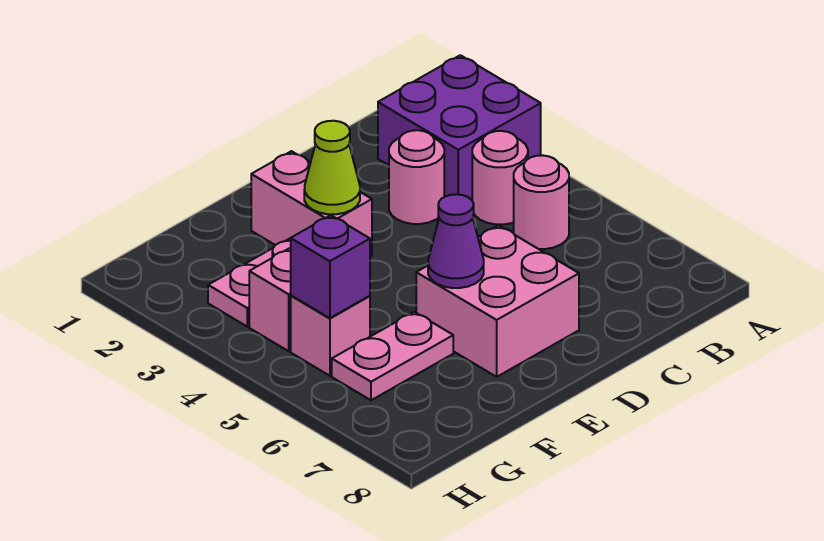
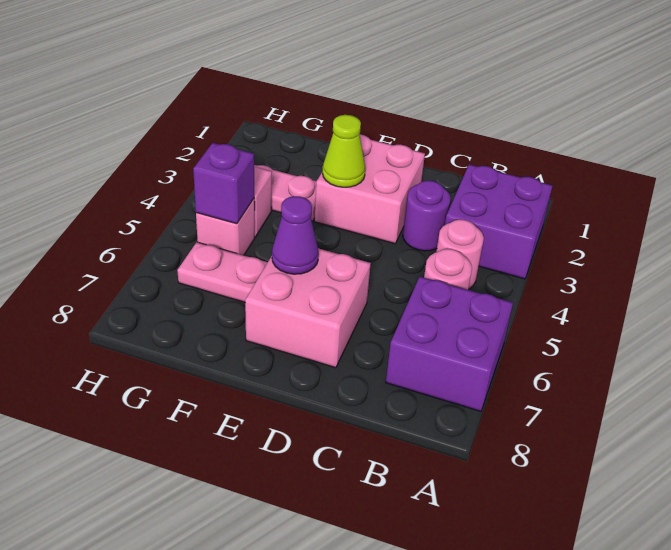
none -> purple brick A6:B7 level 1
pink round brick C3 level 1 -> purple round brick C3 level 1
pink brick E2:E3 level 1 -> pink brick D2:E3 level 1

